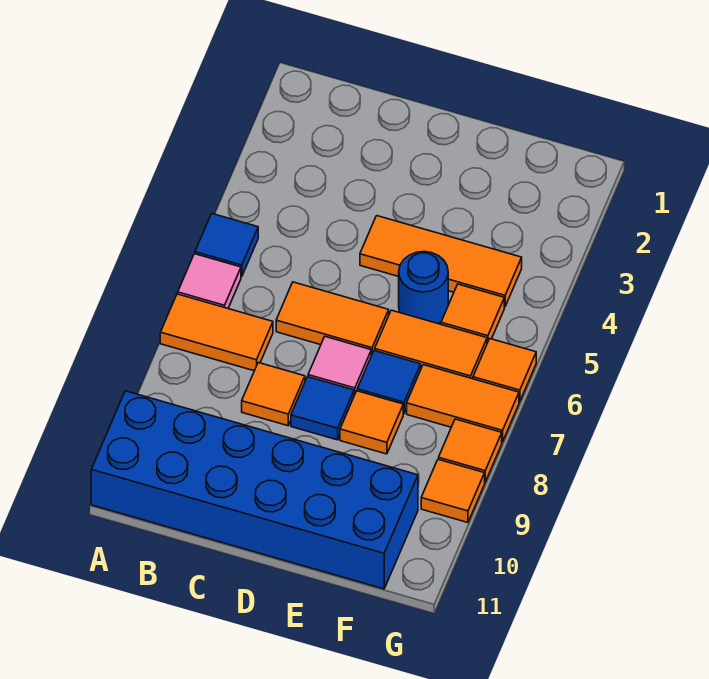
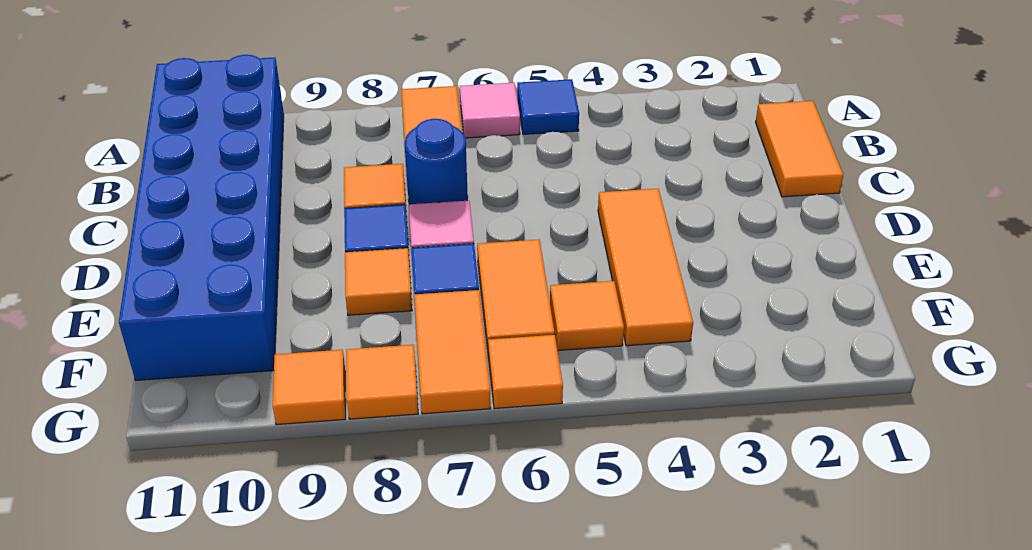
orange tile C6:D6 level 1 -> orange tile B1:C1 level 1
blue round brick E5 level 1 -> blue round brick C7 level 1

